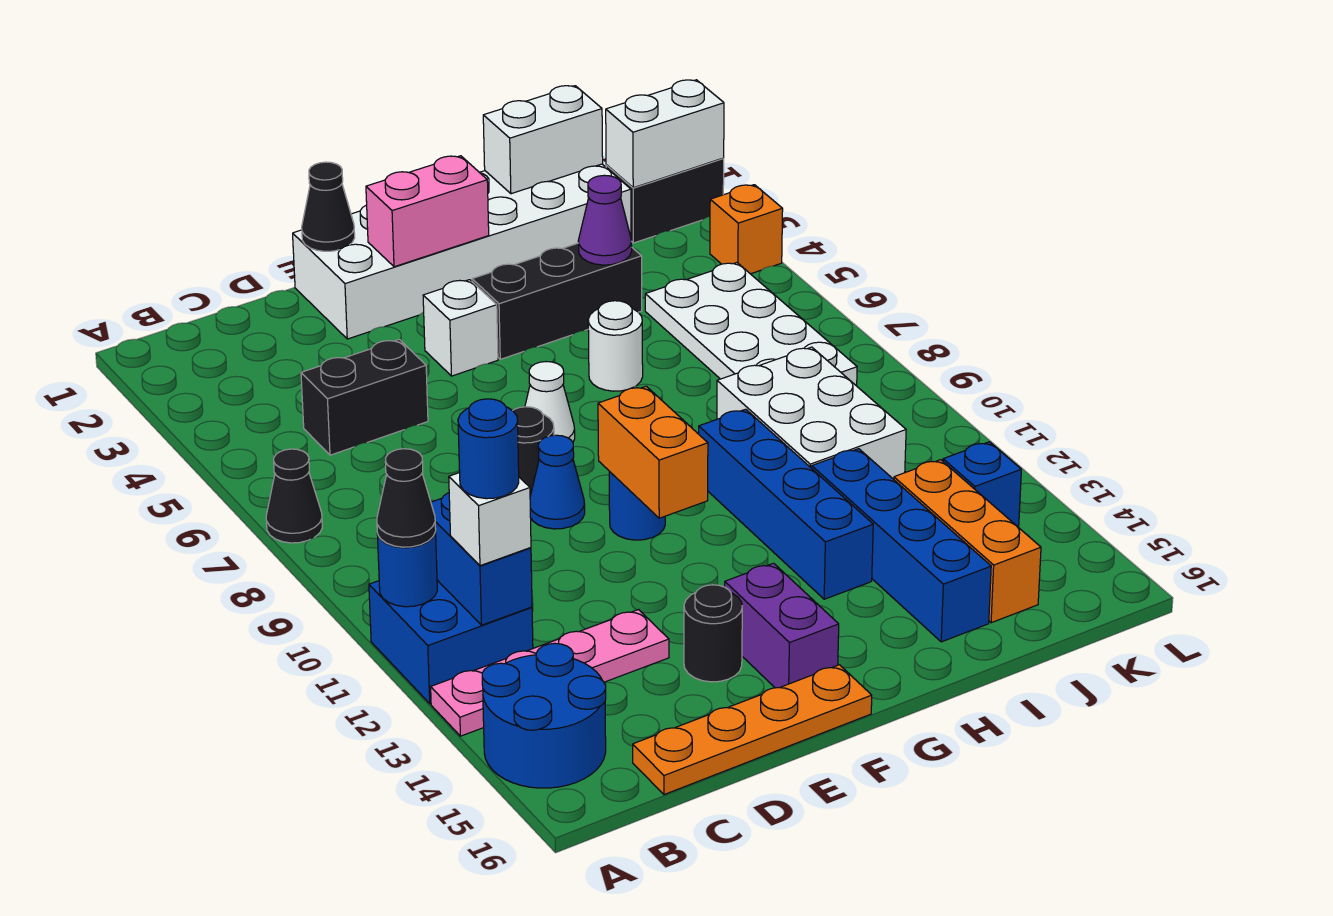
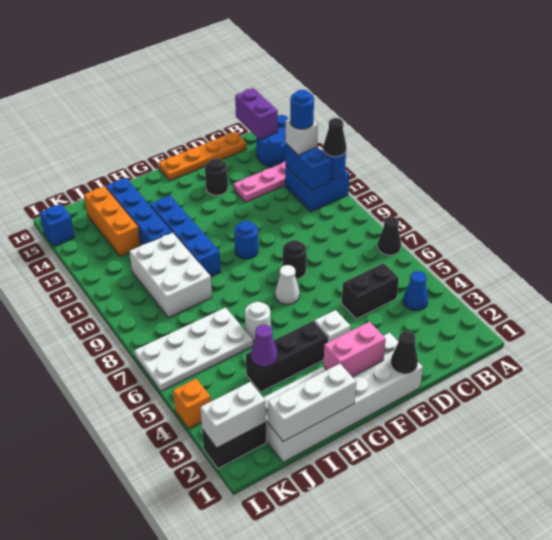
blue cone E9 level 1 -> blue cone B4 level 1
orange brick F10:F11 level 2 -> none
purple brick F14:F15 level 1 -> purple brick B15:B16 level 2
white brick I1:J1 level 2 -> white brick H1:J1 level 2
white plate J5:K8 level 1 -> white plate I6:L7 level 1
blue brick K13 level 1 -> blue brick L15 level 1

